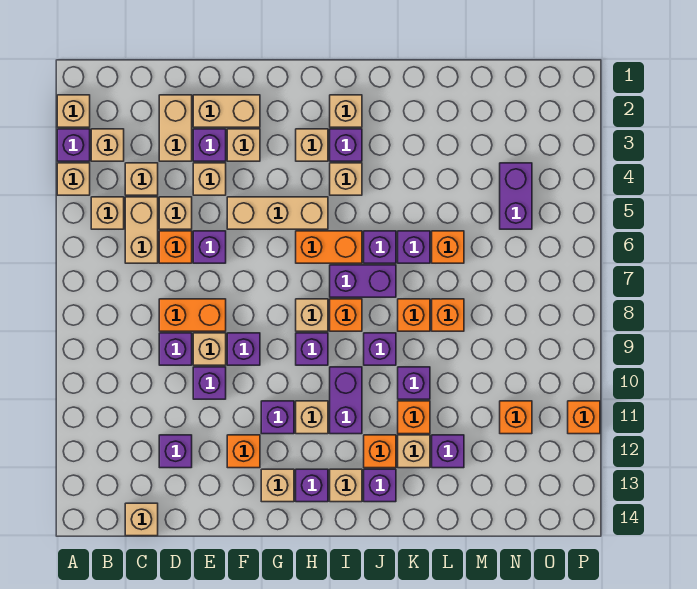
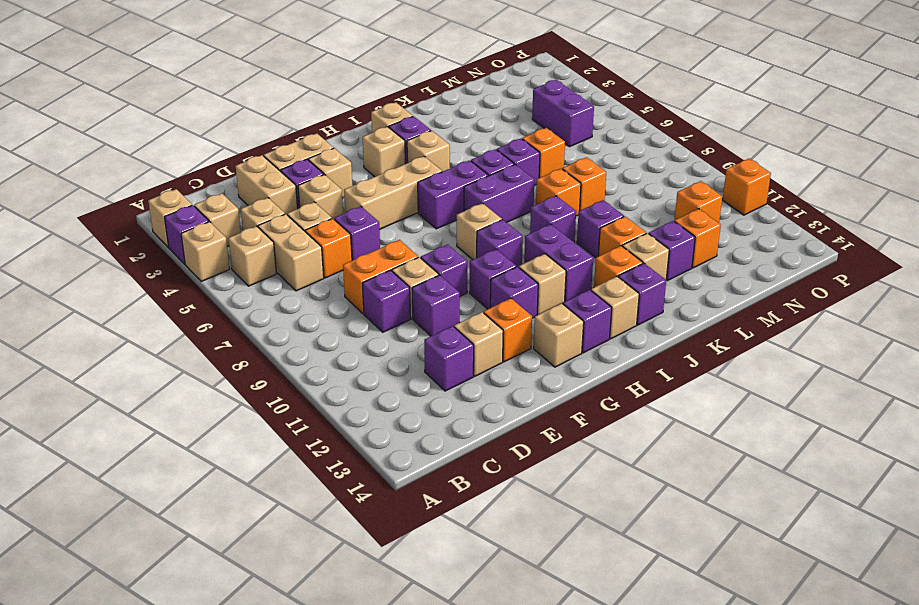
tan brick C14 level 1 -> tan brick E12 level 1
none -> purple brick G10 level 1
orange brick H6:I6 level 1 -> purple brick H6:I6 level 1
orange brick I8 level 1 -> orange brick M12 level 1

